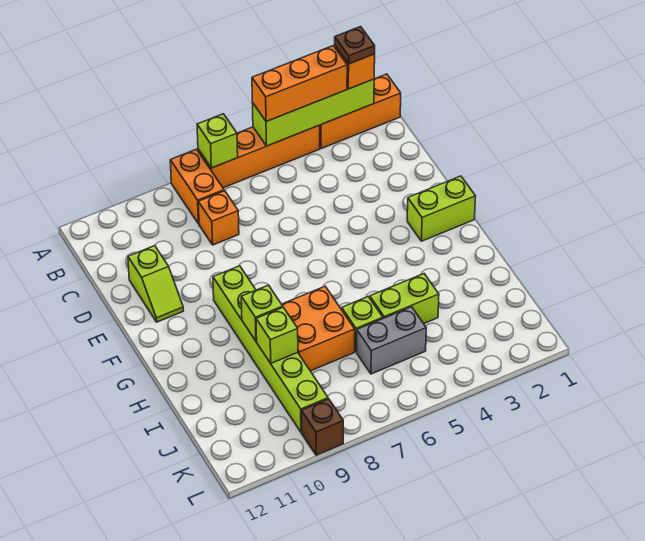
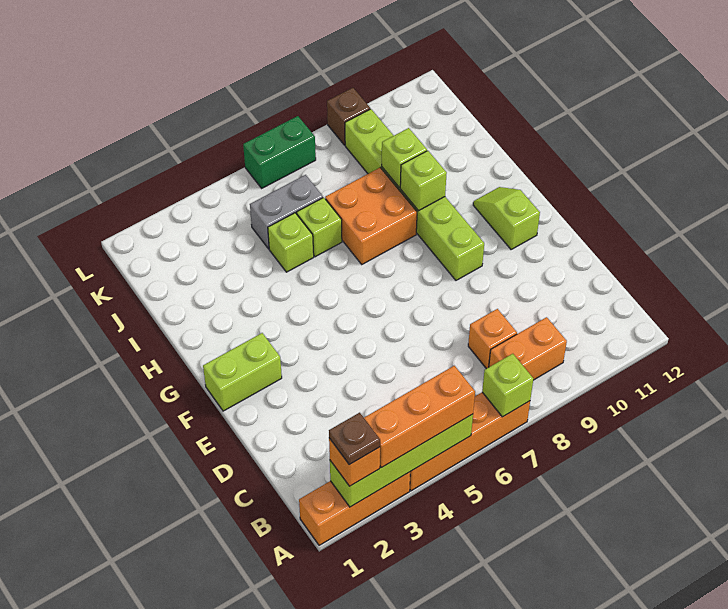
orange brick A8:B8 level 1 -> orange brick B8:B9 level 1
lime slope D11:E11 level 1 top D -> lime slope F11:G11 level 1 top F
lime brick I4:I5 level 1 -> lime brick I5 level 1
none -> green brick L6:L7 level 1

